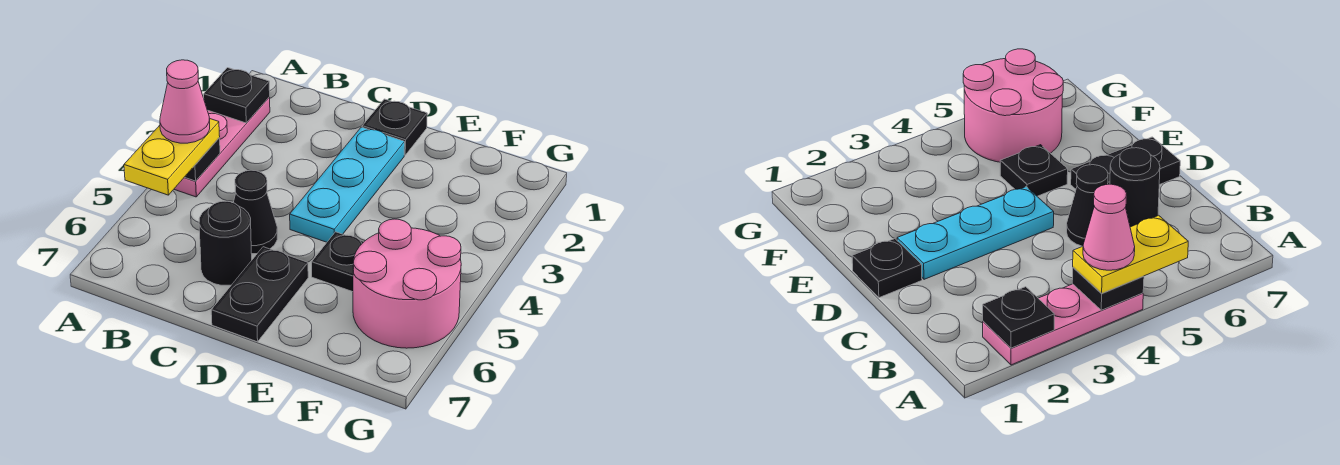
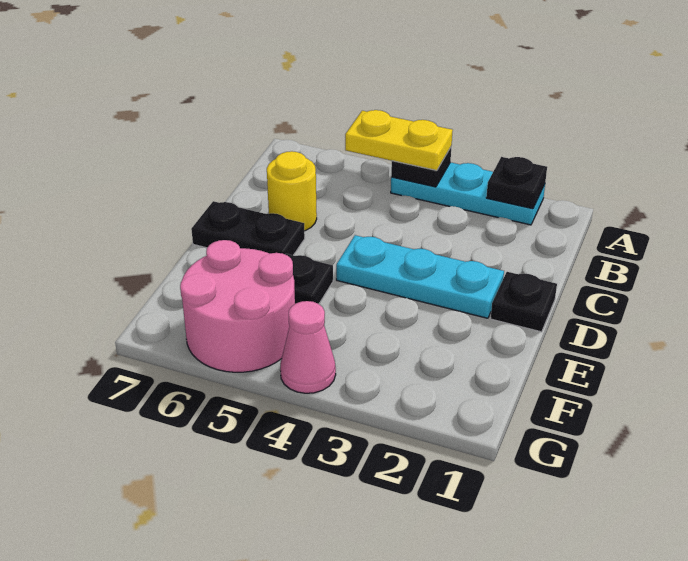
pink plate A2:A4 level 1 -> cyan plate A2:A4 level 1
pink cone A4 level 4 -> pink cone G4 level 1
black cone C5 level 1 -> none
black round brick C6 level 1 -> yellow round brick C6 level 1

